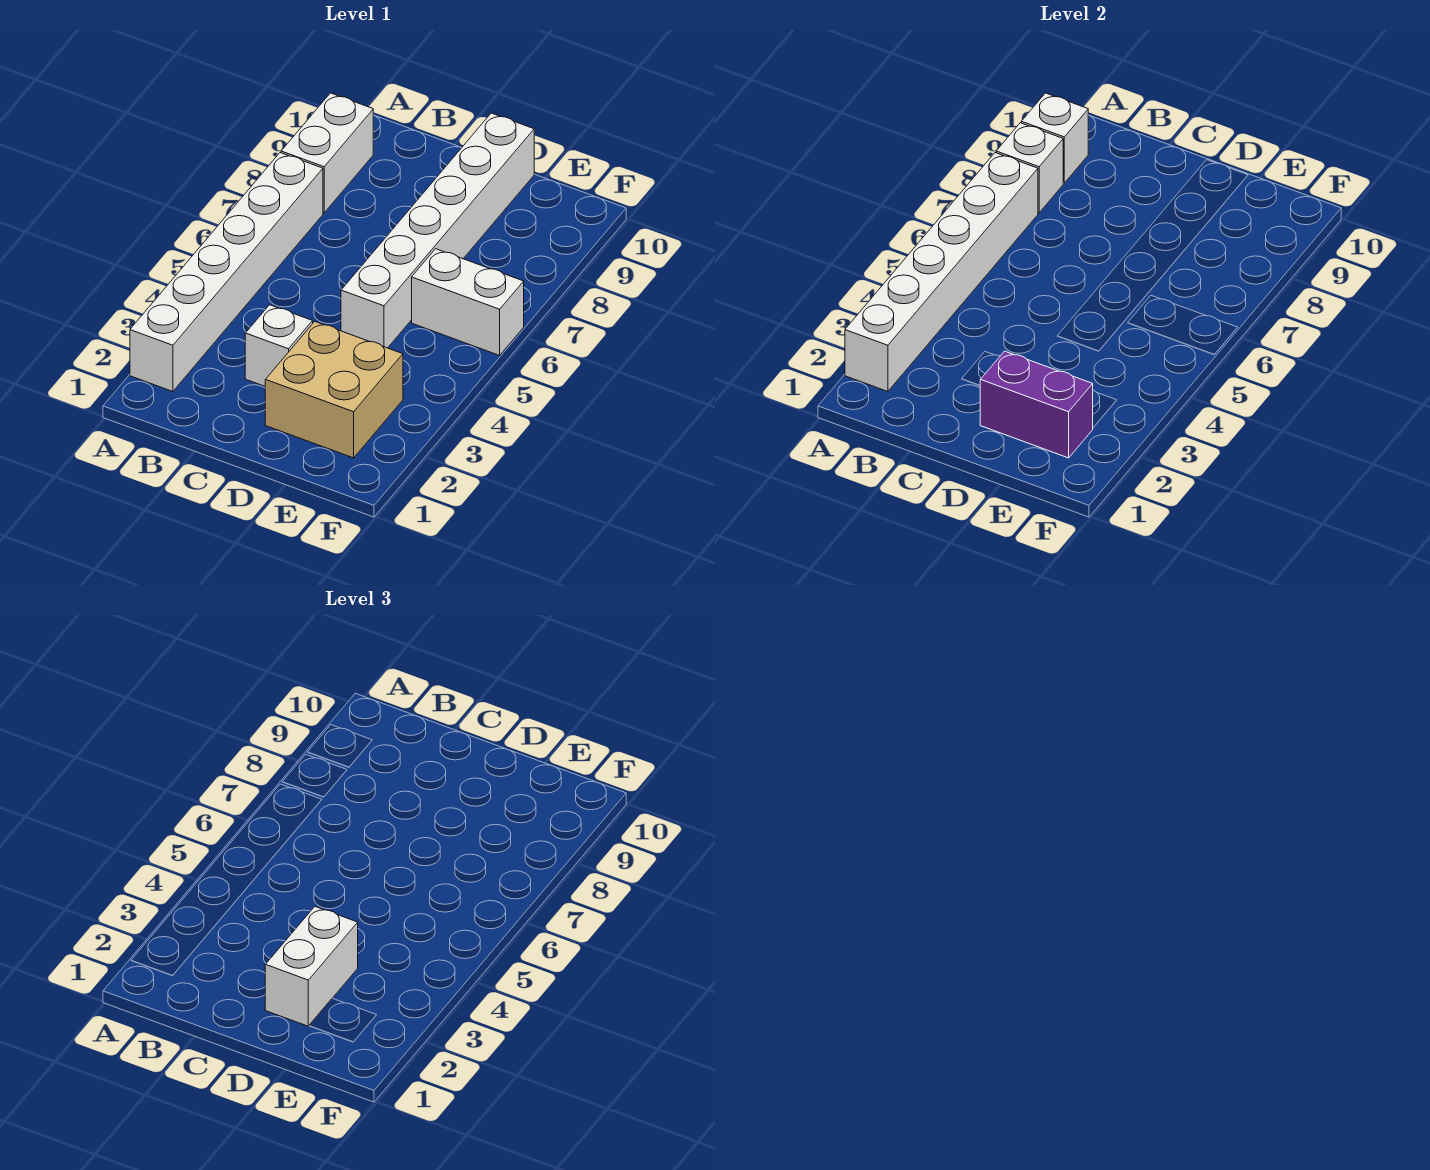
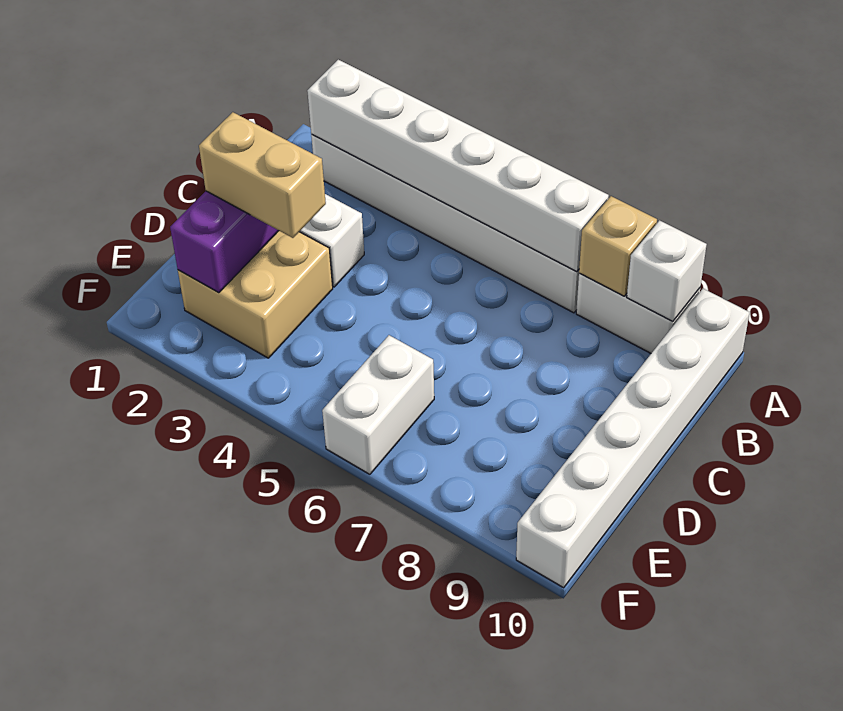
white brick A8 level 2 -> tan brick A8 level 2
white brick D2:D3 level 3 -> tan brick D2:D3 level 3
white brick D5:D10 level 1 -> white brick A10:F10 level 1

